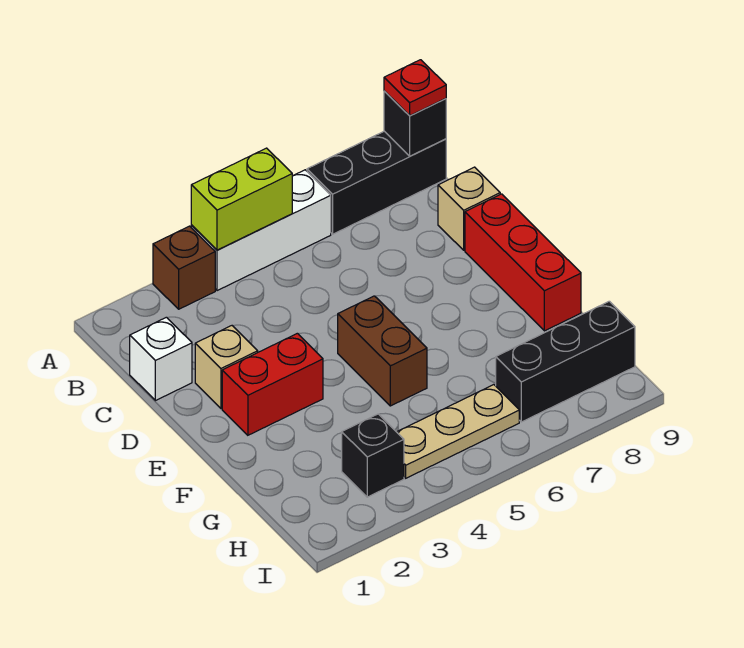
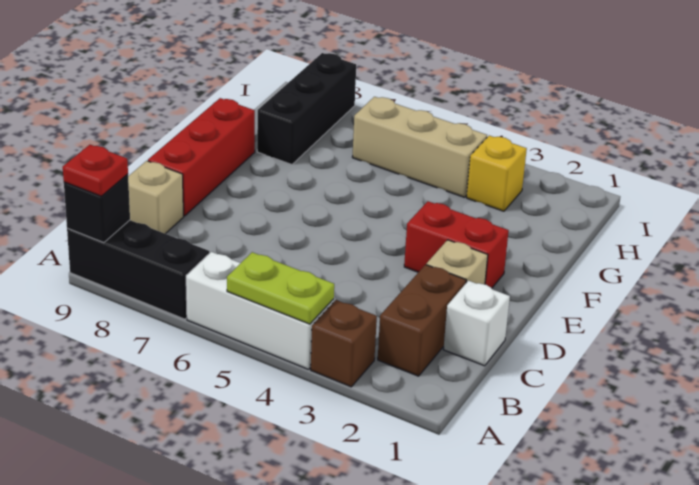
lime brick A4:A5 level 2 -> lime plate A4:A5 level 2
brown brick E5:F5 level 1 -> brown brick B2:C2 level 1
black brick H3 level 1 -> yellow brick H3 level 1
tan plate H4:H6 level 1 -> tan brick H4:H6 level 1
black brick H7:H9 level 1 -> black brick G8:I8 level 1

